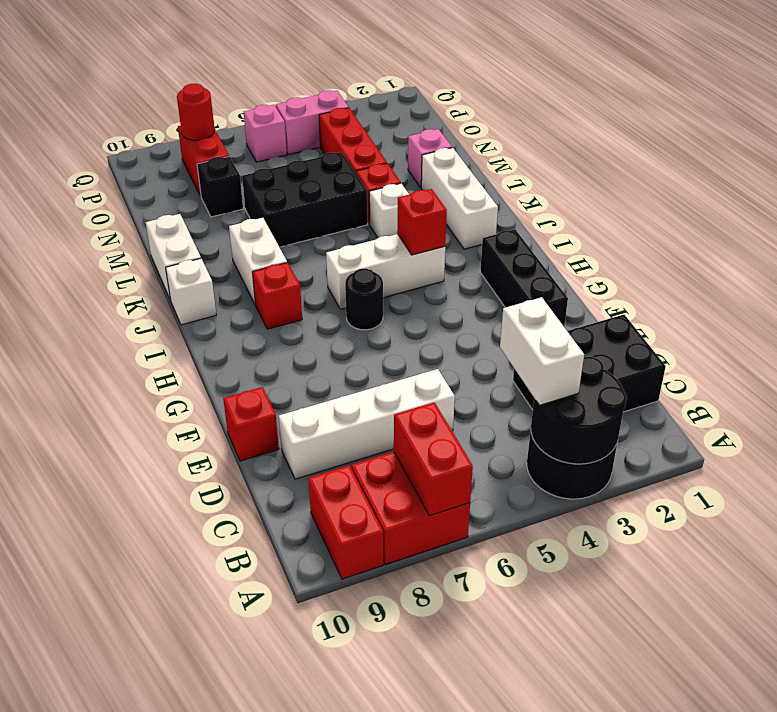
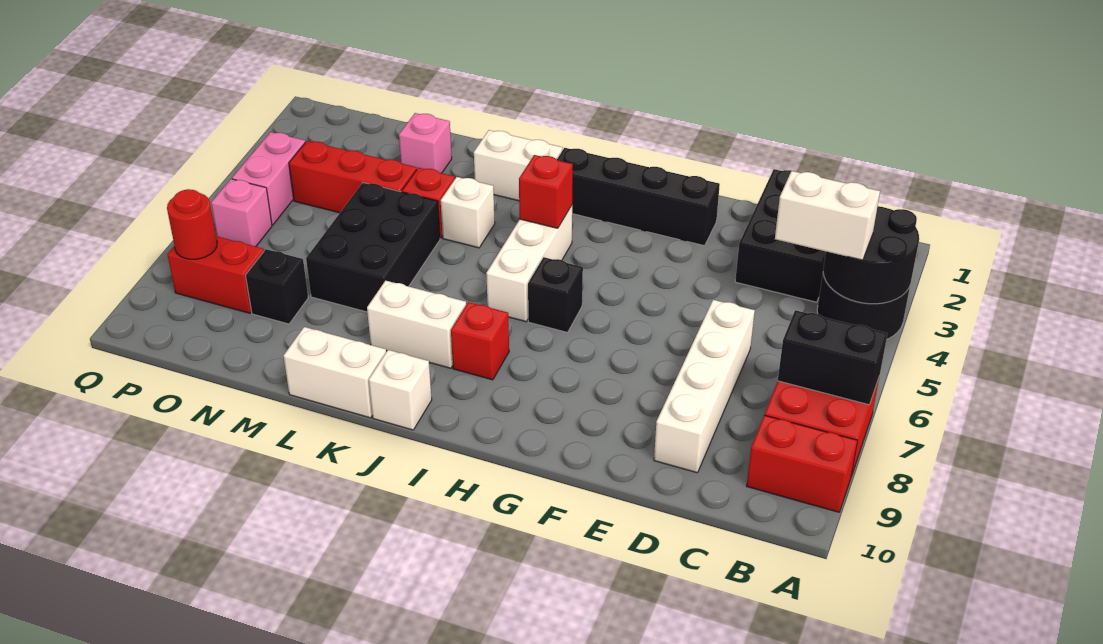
red brick A7:B7 level 2 -> black brick A7:B7 level 2
red brick E10 level 1 -> none
black brick F2:H2 level 1 -> black brick F2:I2 level 1
black round brick H6 level 1 -> black brick H6 level 1
white brick J2:L2 level 1 -> white brick J2:K2 level 1

